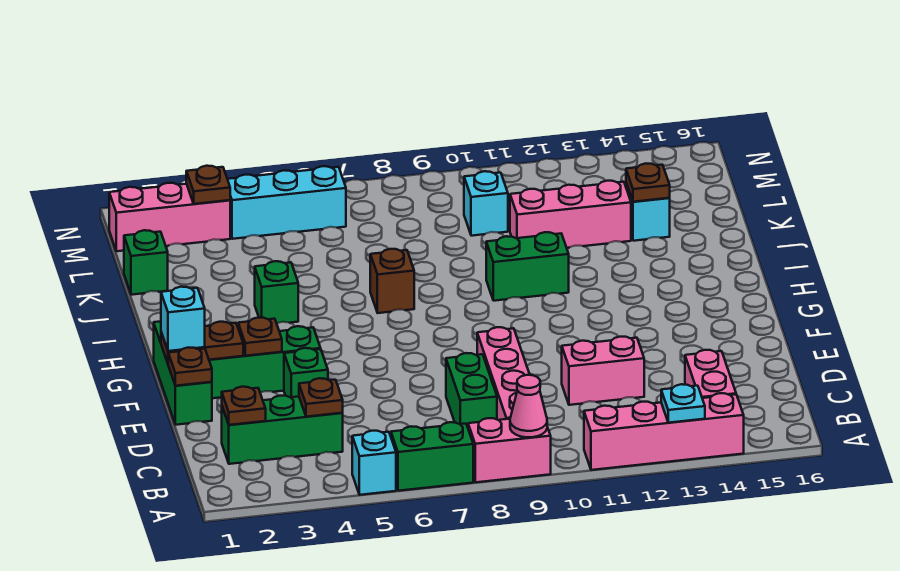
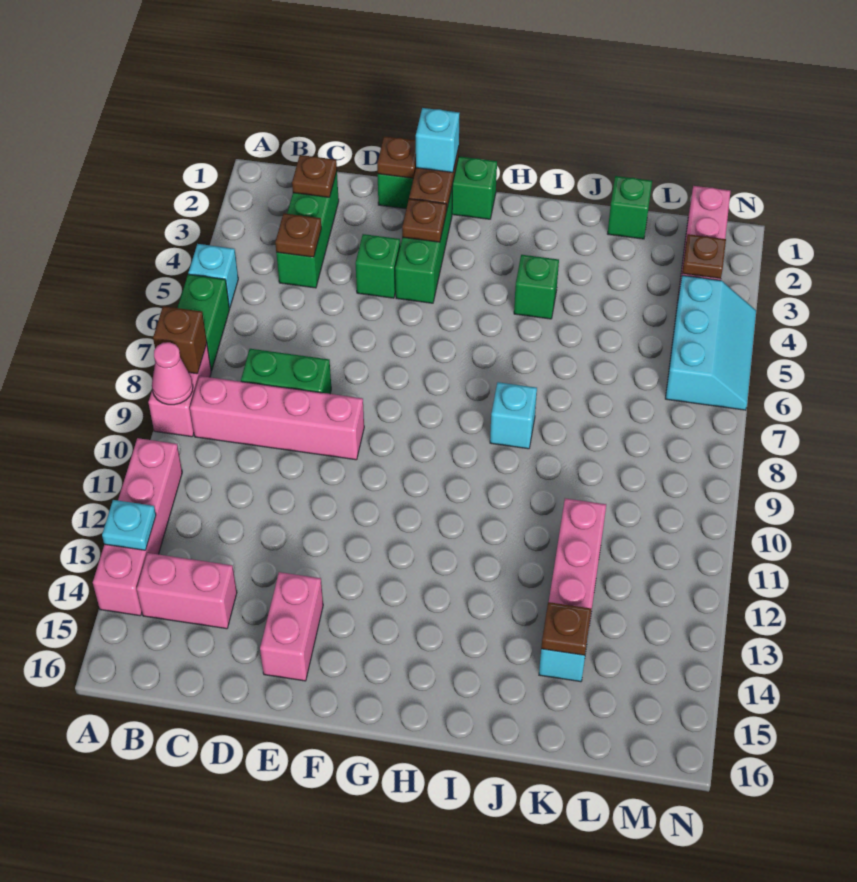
pink brick D11:D12 level 1 -> pink brick E14:E15 level 1
brown brick I7 level 1 -> brown brick A8 level 2
green brick I10:I11 level 1 -> none
cyan brick L10 level 1 -> cyan brick I8 level 1

